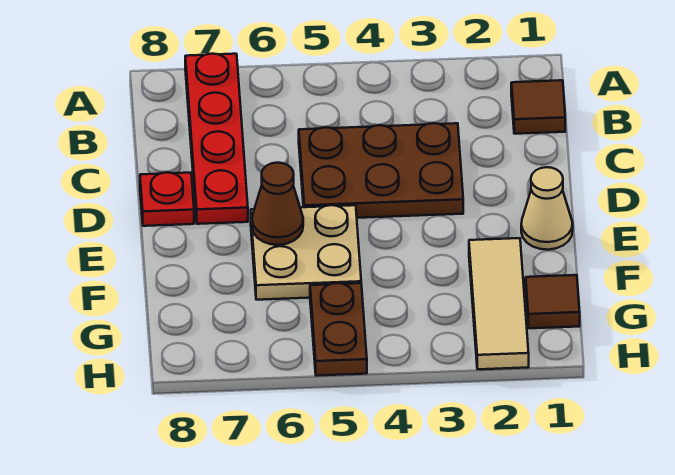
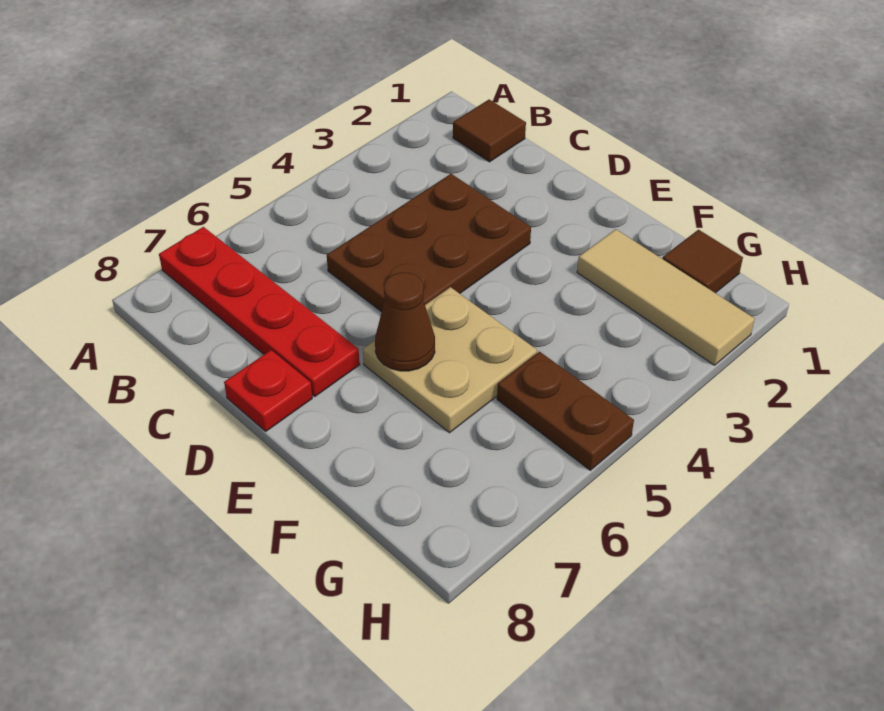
tan cone E1 level 1 -> none

